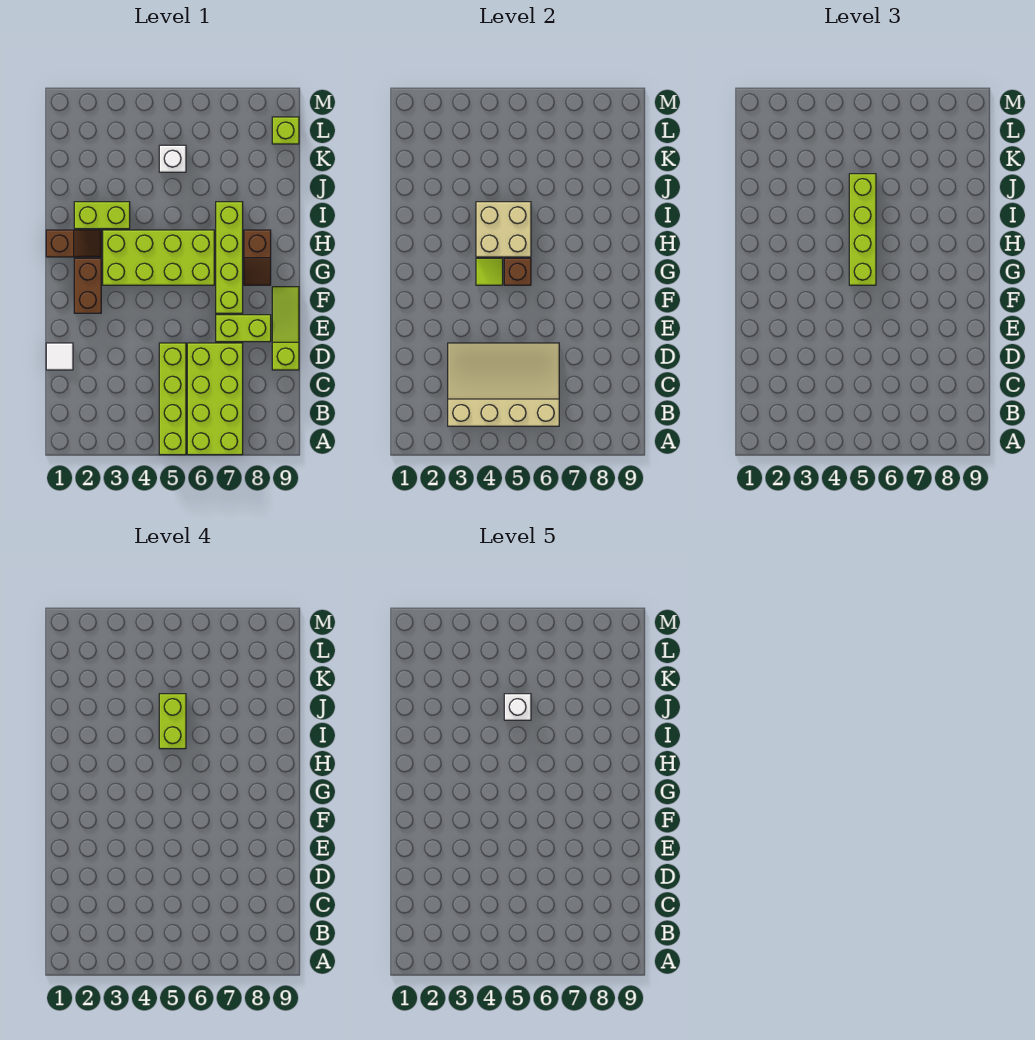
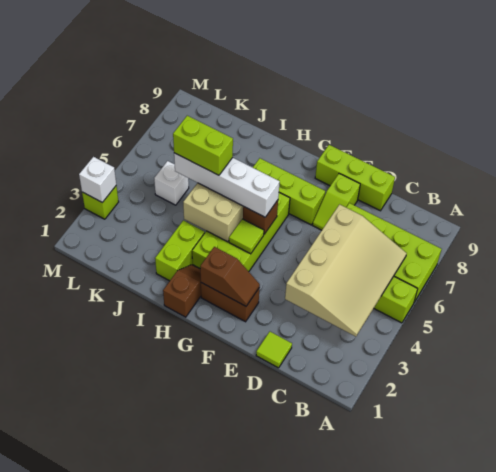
tan slope B3:D6 level 2 top B -> tan slope B3:D6 level 2 top D
white tile D1 level 1 -> lime tile D1 level 1
lime slope D9:F9 level 1 top D -> lime brick D9:F9 level 1
lime brick E7:E8 level 1 -> lime slope E7:E8 level 1 top 8
lime brick F7:I7 level 1 -> lime brick F7:H7 level 1
lime brick G5:J5 level 3 -> white brick G5:J5 level 3
brown slope G8:H8 level 1 top H -> brown slope F2:G2 level 2 top G
white brick J5 level 5 -> white brick M3 level 2
lime brick L9 level 1 -> lime brick M3 level 1

